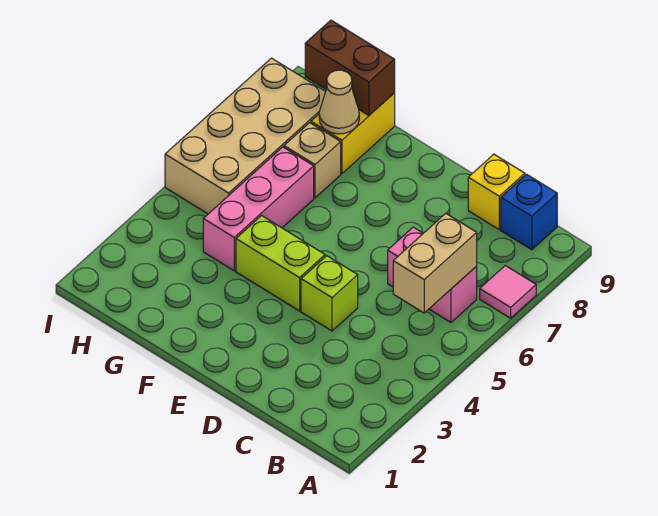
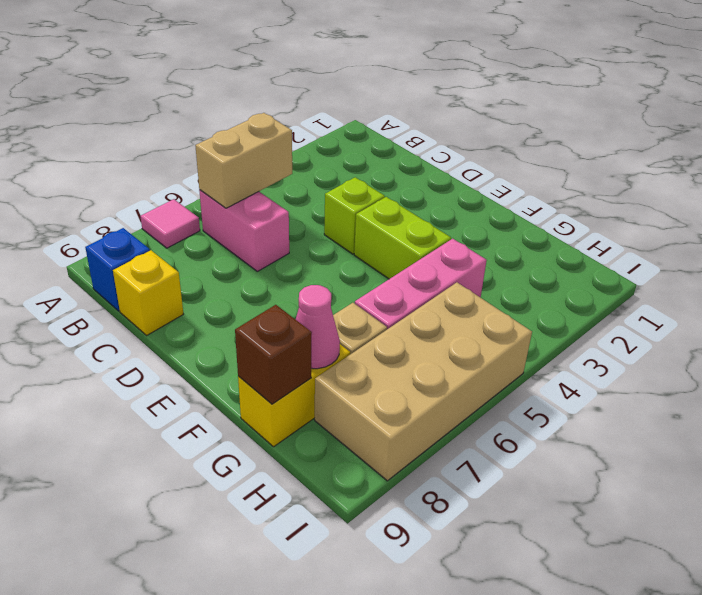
tan cone G8 level 2 -> pink cone G8 level 2
brown brick G9:H9 level 2 -> brown brick G9 level 2

